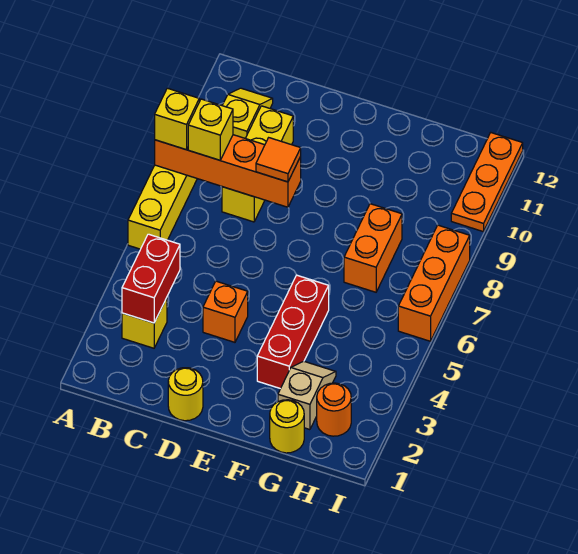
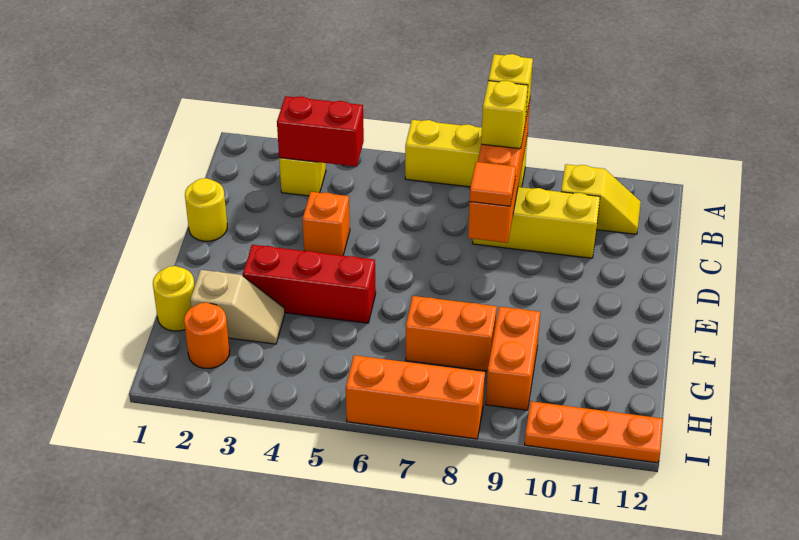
none -> orange brick G9:H9 level 1

